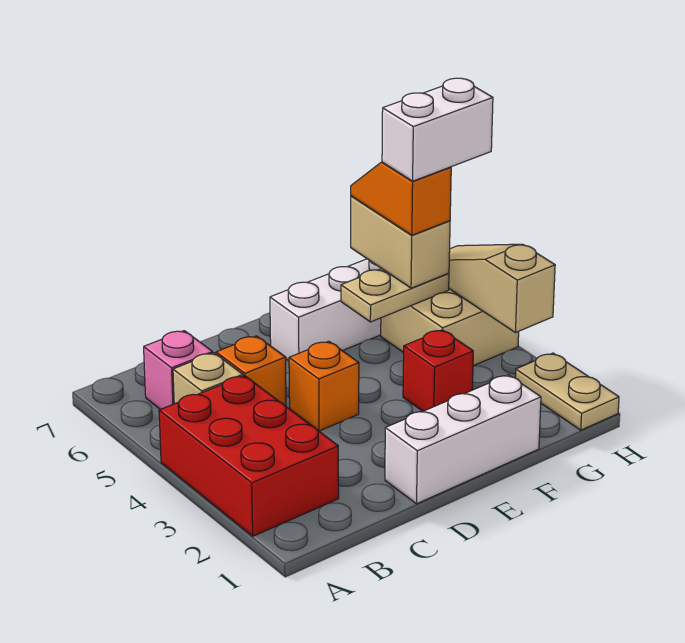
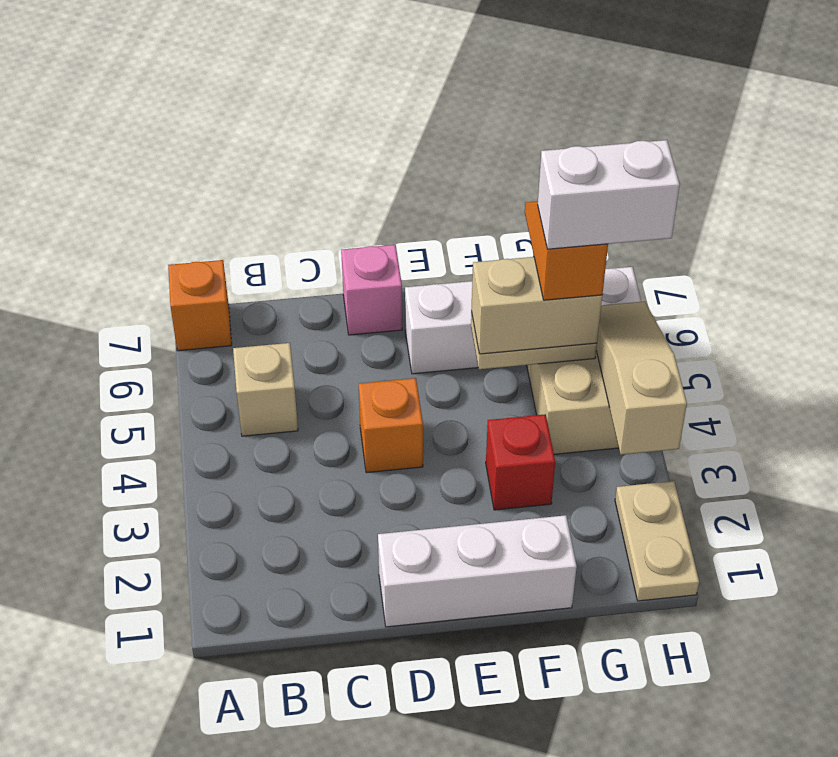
red brick A2:B4 level 1 -> none
pink brick B6 level 1 -> pink brick D7 level 1
orange brick C5 level 1 -> orange brick A7 level 1
tan brick G5:G6 level 3 -> tan brick F5:G5 level 3

